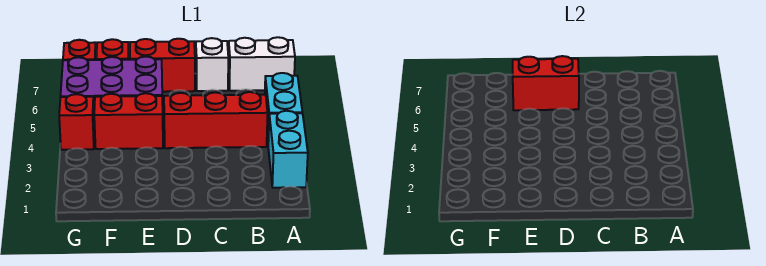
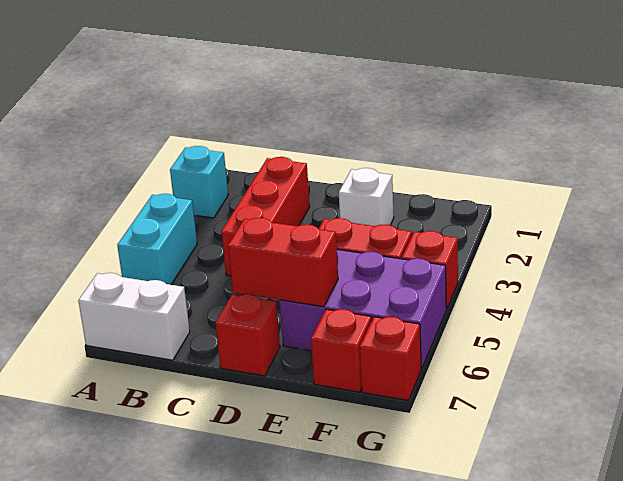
cyan brick A2:A3 level 1 -> cyan brick A2 level 1
red brick B4:D4 level 1 -> red brick C2:C4 level 1
white brick C7 level 1 -> white brick E2 level 1
red brick D7:E7 level 1 -> red brick D7 level 1

